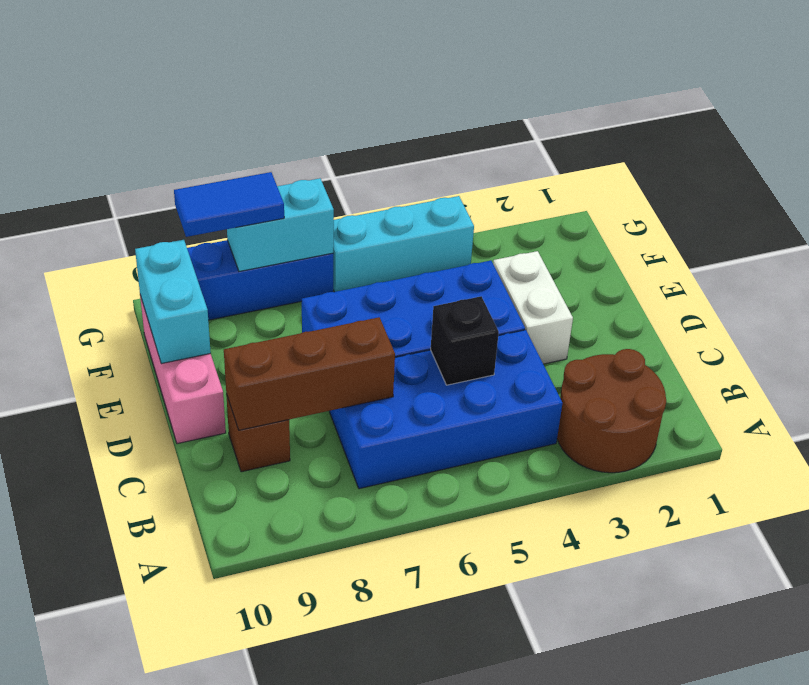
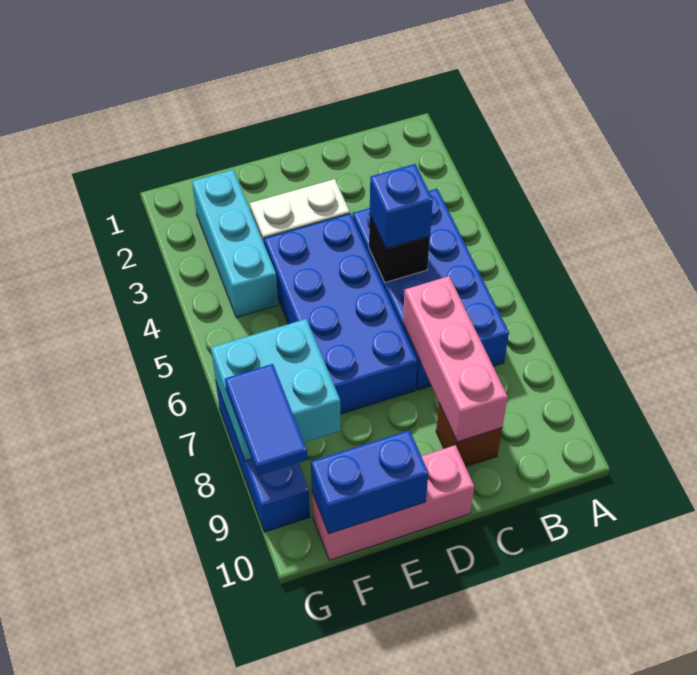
brown round brick A2:B3 level 1 -> none
none -> blue brick C5 level 3
brown brick C7:C9 level 2 -> pink brick C7:C9 level 2
cyan brick E10:F10 level 2 -> blue brick E10:F10 level 2
cyan brick G4:G6 level 1 -> cyan brick F2:F4 level 1
cyan brick G7:G8 level 2 -> cyan brick F7:G8 level 2

